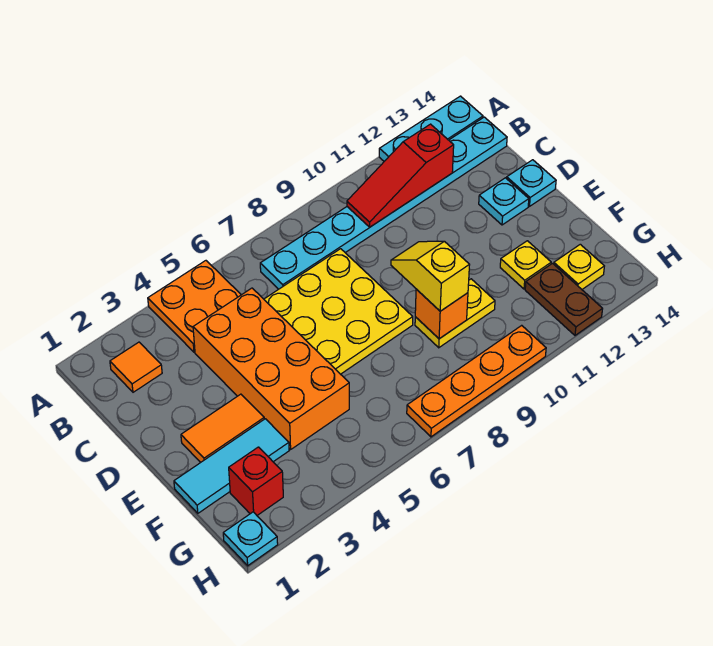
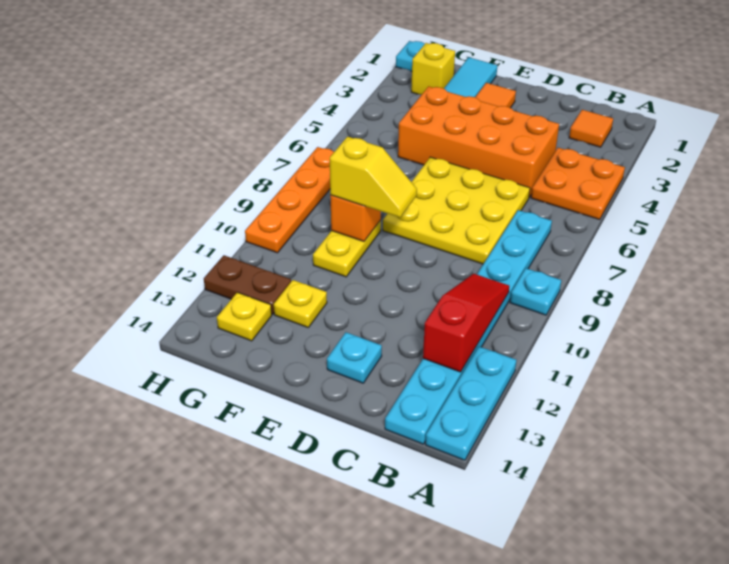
cyan plate D14 level 1 -> cyan plate A9 level 1
red brick G2 level 1 -> yellow brick G2 level 1

